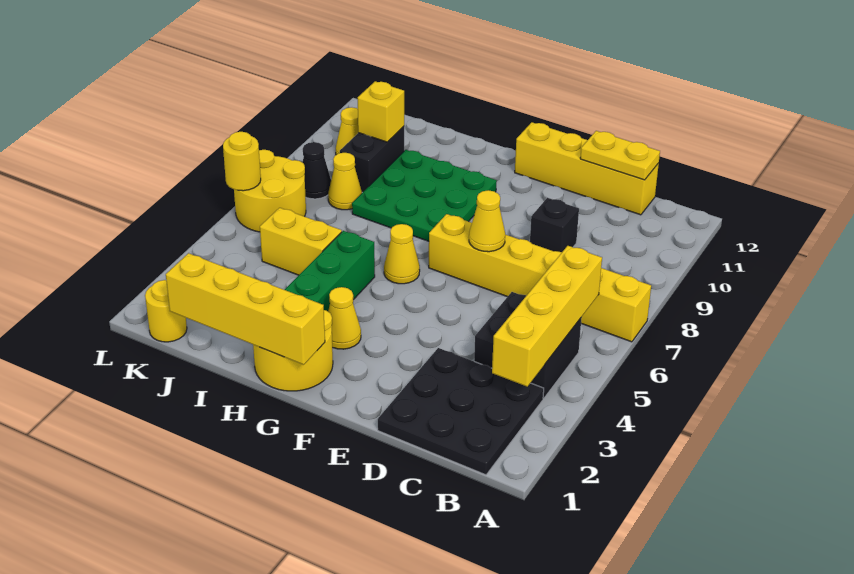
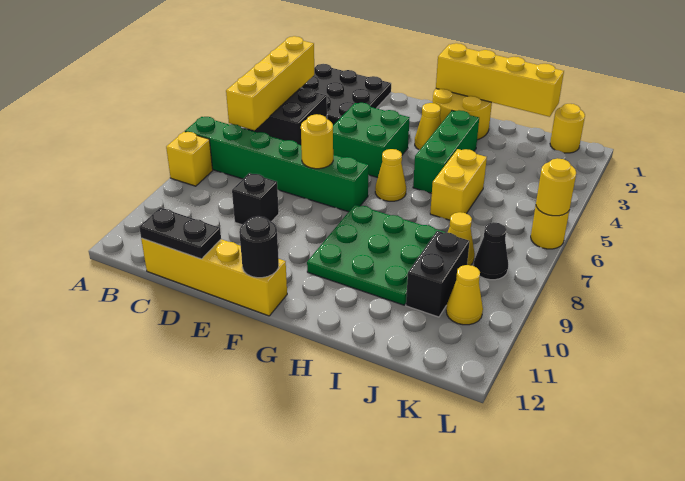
yellow brick A7:F7 level 1 -> green brick A7:F7 level 1
yellow plate C12:D12 level 2 -> black plate C12:D12 level 2
none -> green brick E4:F5 level 1
yellow cone E7 level 2 -> yellow round brick E7 level 2
none -> black round brick F12 level 2
yellow brick I5:J5 level 1 -> yellow brick I5:I6 level 1
yellow brick J10 level 2 -> yellow brick A8 level 1
yellow round brick K6:L7 level 1 -> yellow round brick L6 level 1

